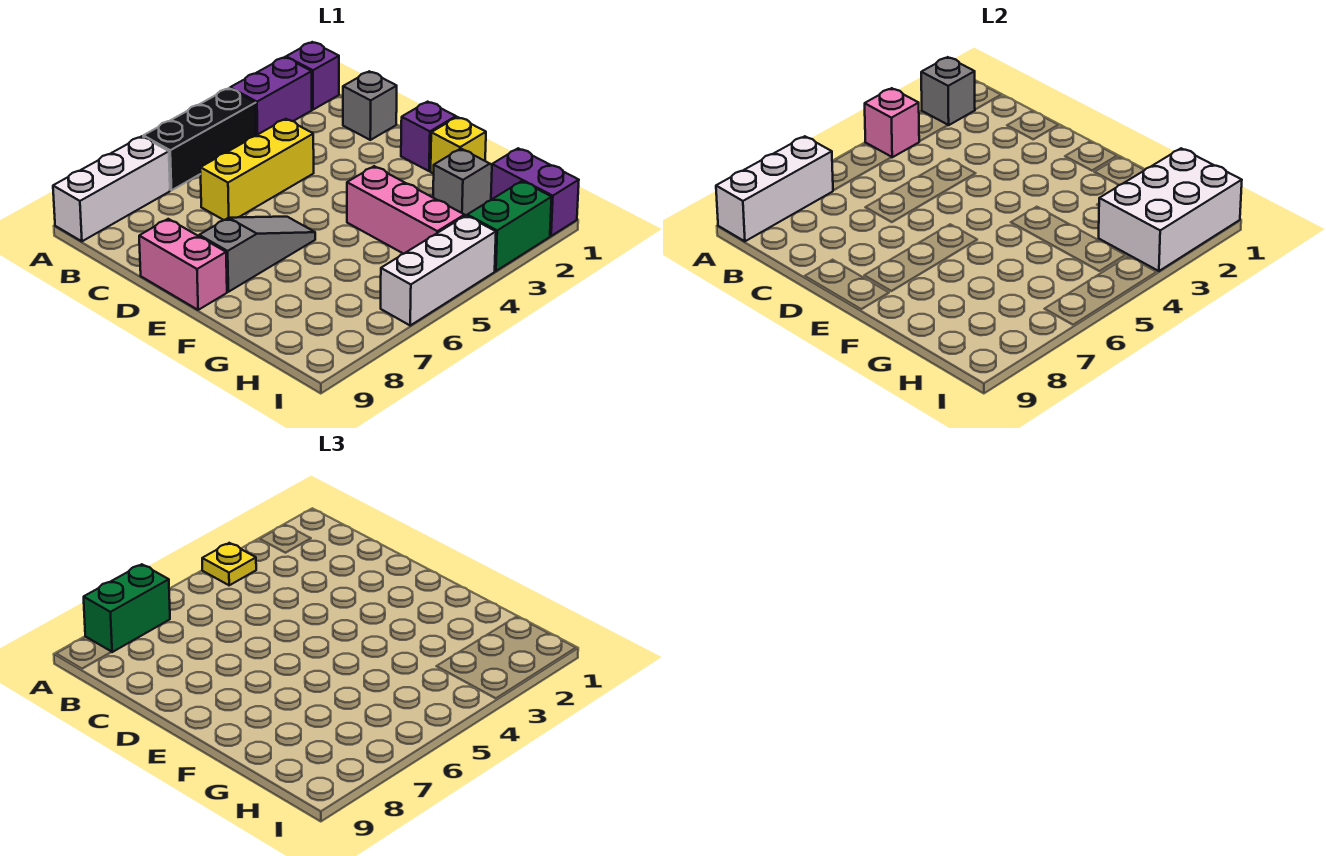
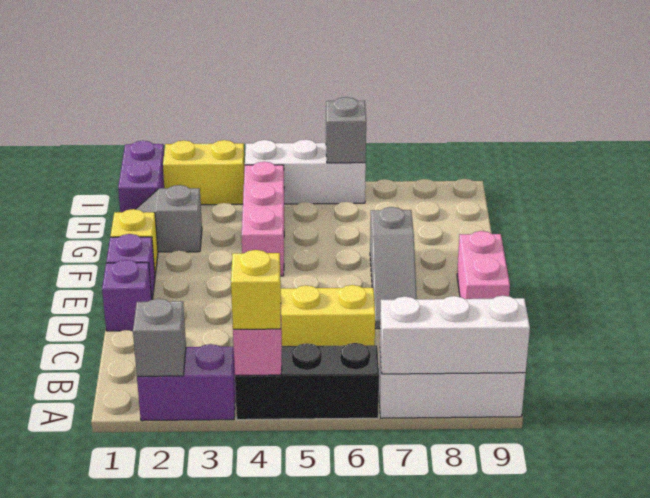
purple brick A1 level 1 -> purple brick D1 level 1
yellow plate A4 level 3 -> yellow brick A4 level 3
green brick A7:A8 level 3 -> none
grey brick C1 level 1 -> grey brick I6 level 2
grey slope E6:E8 level 1 top 8 -> grey slope D7:F7 level 1 top F
white brick H1:I3 level 2 -> none
green brick I2:I3 level 1 -> yellow brick I2:I3 level 1

